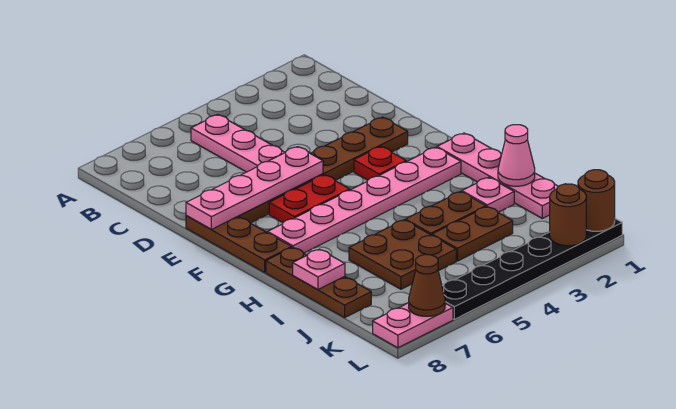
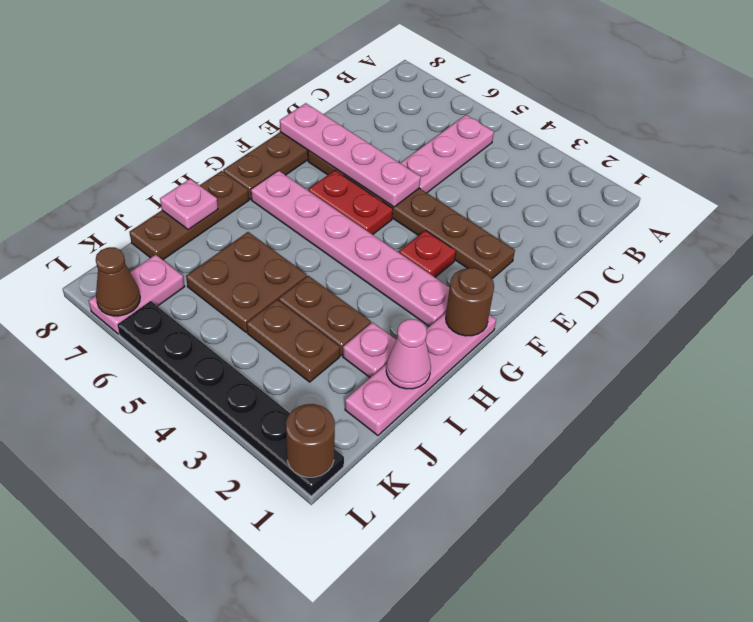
brown round brick L2 level 2 -> brown round brick G1 level 2
pink plate L7:L8 level 1 -> pink plate K7:L7 level 1

